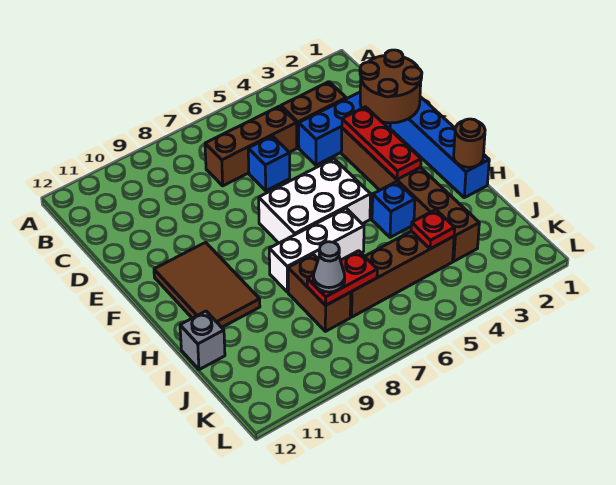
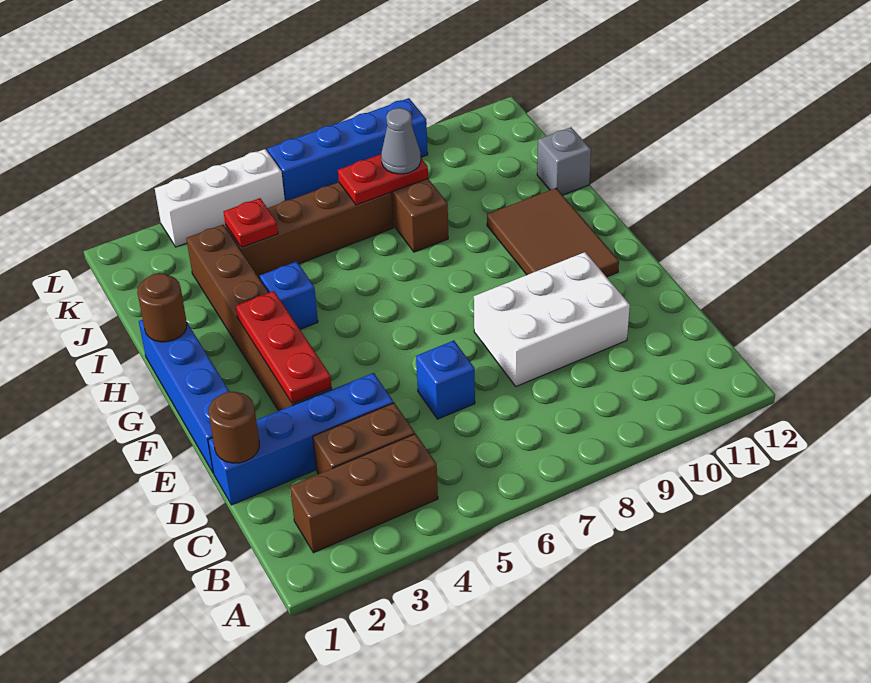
brown brick C5:C7 level 1 -> brown brick B2:B4 level 1
brown round brick D1:E2 level 2 -> brown round brick D1 level 2
white brick F5:G7 level 1 -> white brick D8:E10 level 1
white brick H6:H8 level 1 -> white brick L3:L5 level 1
none -> blue brick L6:L9 level 1

